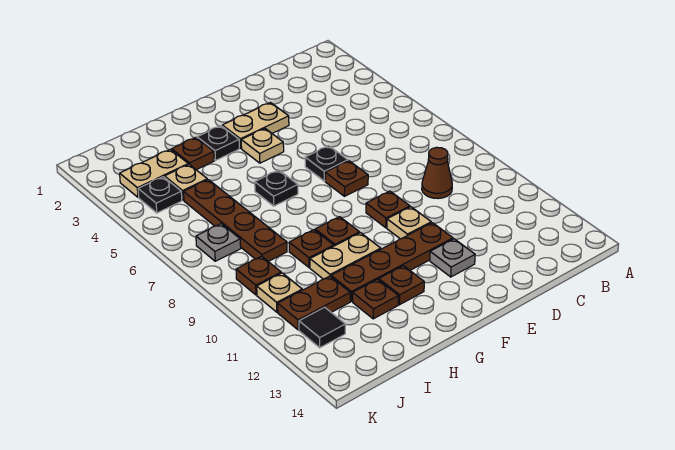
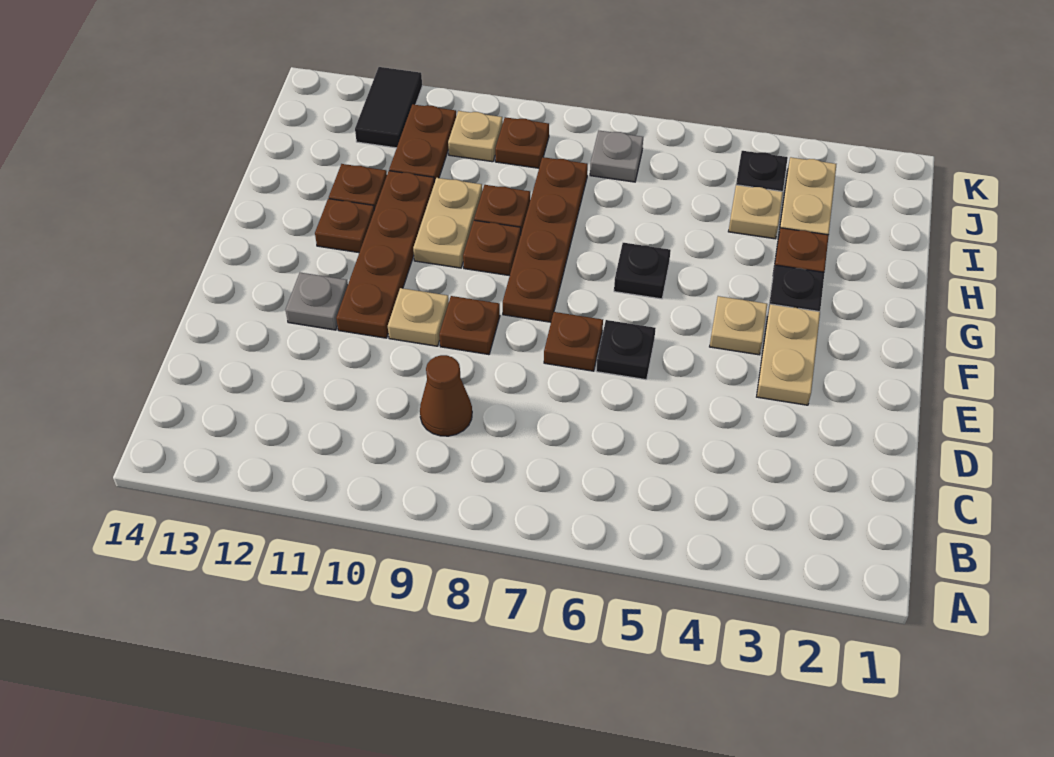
brown plate I5:I8 level 1 -> brown plate F8:I8 level 1
black tile J12 level 1 -> black tile J12:K12 level 1

